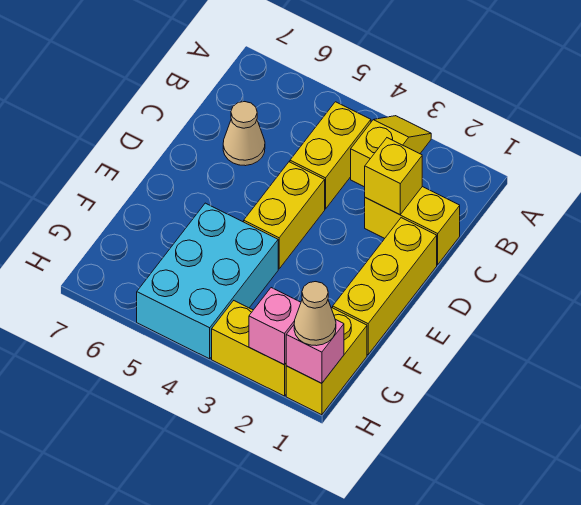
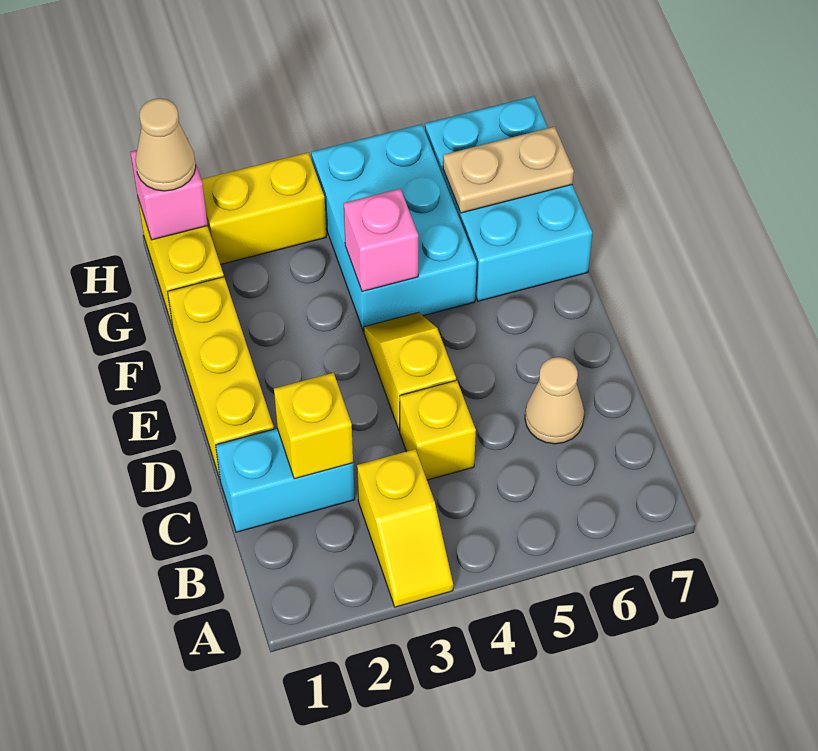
yellow brick B4:C4 level 1 -> yellow brick C4 level 1
yellow brick C1:C2 level 1 -> cyan brick C1:C2 level 1
yellow brick D4:E4 level 1 -> yellow slope D4:E4 level 1 top D
none -> cyan brick F6:H7 level 1
none -> tan plate G6:G7 level 2
pink brick H2 level 2 -> pink brick F4 level 2

